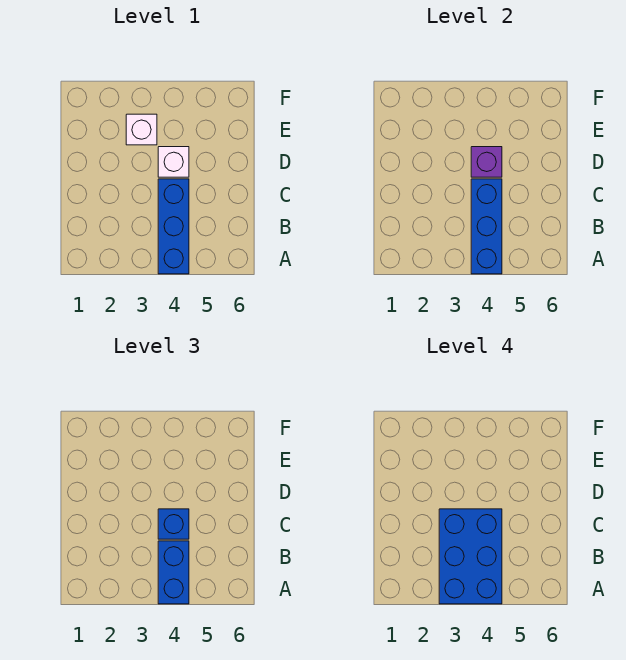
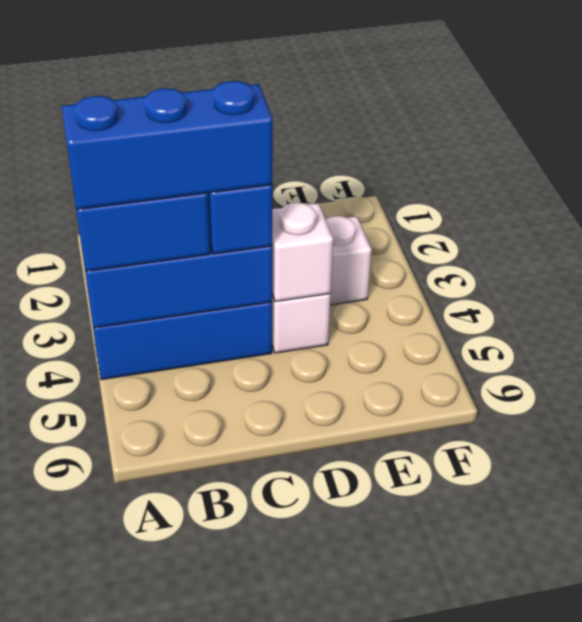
blue brick A3:C4 level 4 -> blue brick A4:C4 level 4
purple brick D4 level 2 -> white brick D4 level 2

